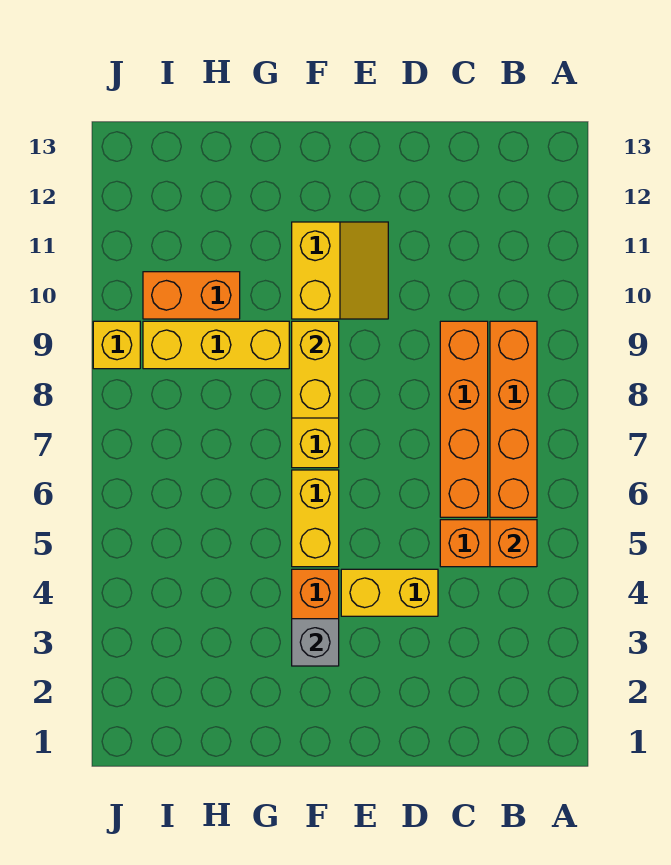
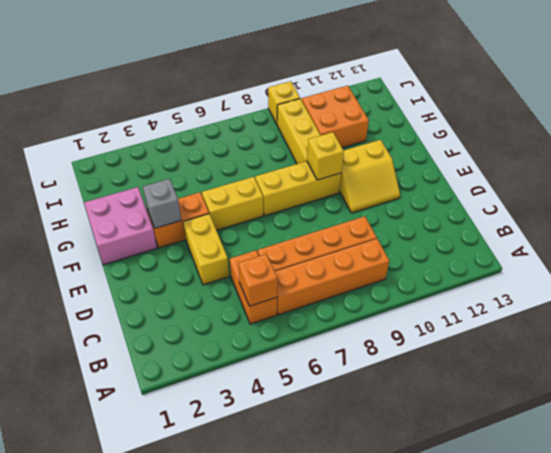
none -> pink brick F1:G2 level 1
yellow brick F8:F9 level 2 -> yellow brick F9 level 2
orange brick H10:I10 level 1 -> orange brick H10:I11 level 1

